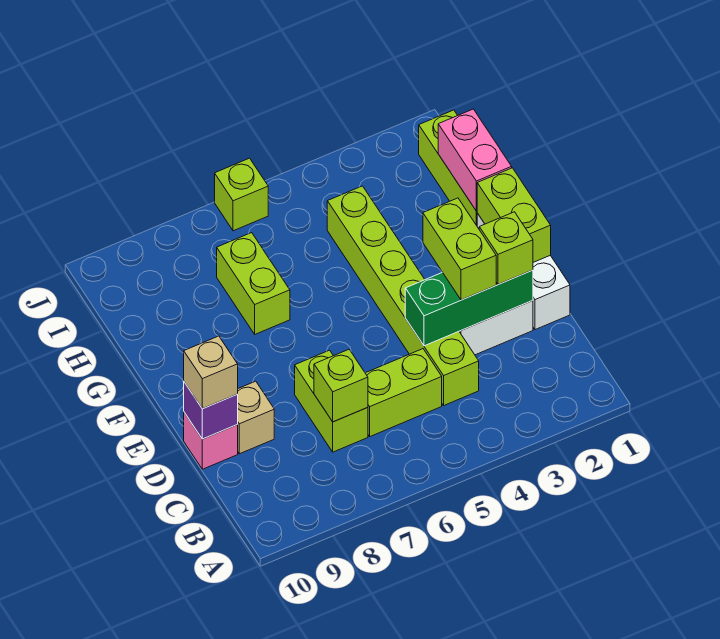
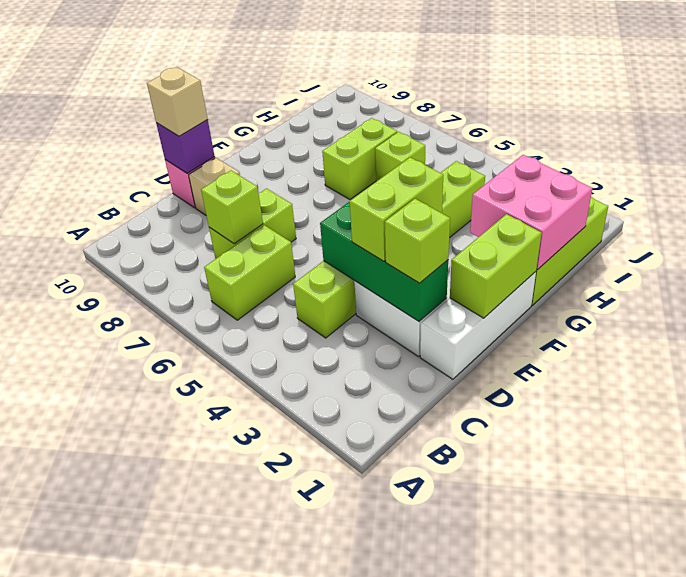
lime brick C5:C6 level 1 -> lime brick B6:C6 level 1
pink brick G1:H1 level 2 -> pink brick G1:H2 level 2
lime brick J6 level 1 -> lime brick H6 level 1

